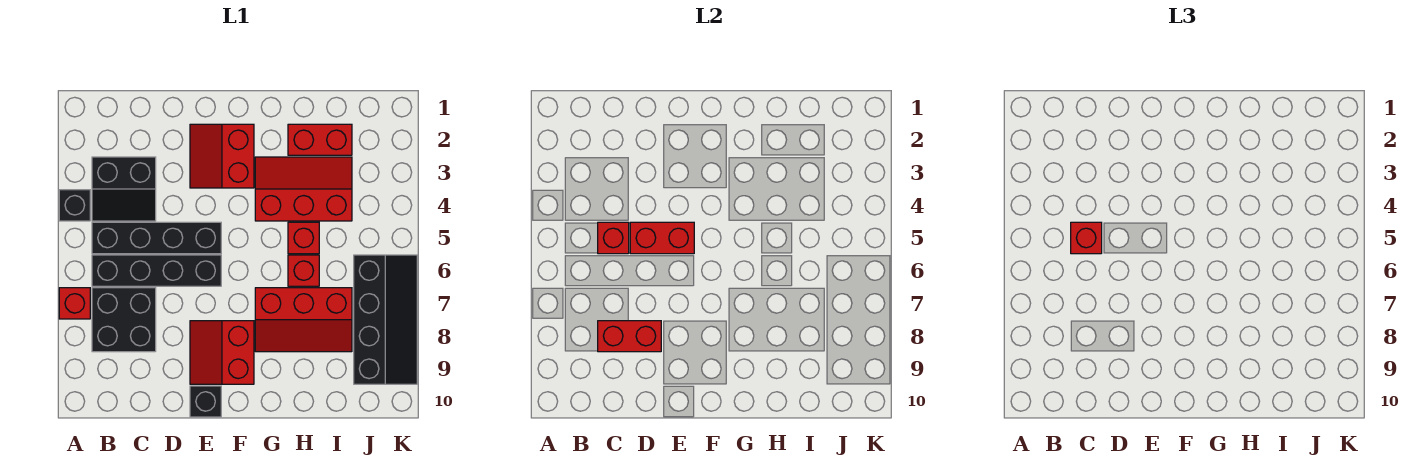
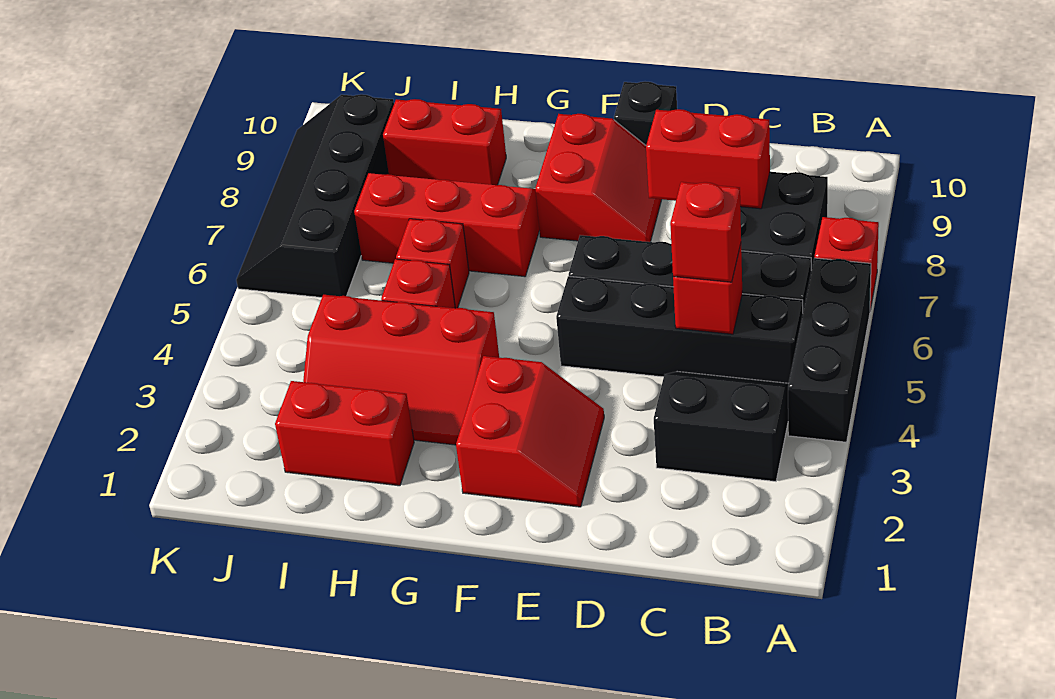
black brick A4 level 1 -> black brick A4:A6 level 1
red brick D5:E5 level 2 -> red brick H9:I9 level 1

